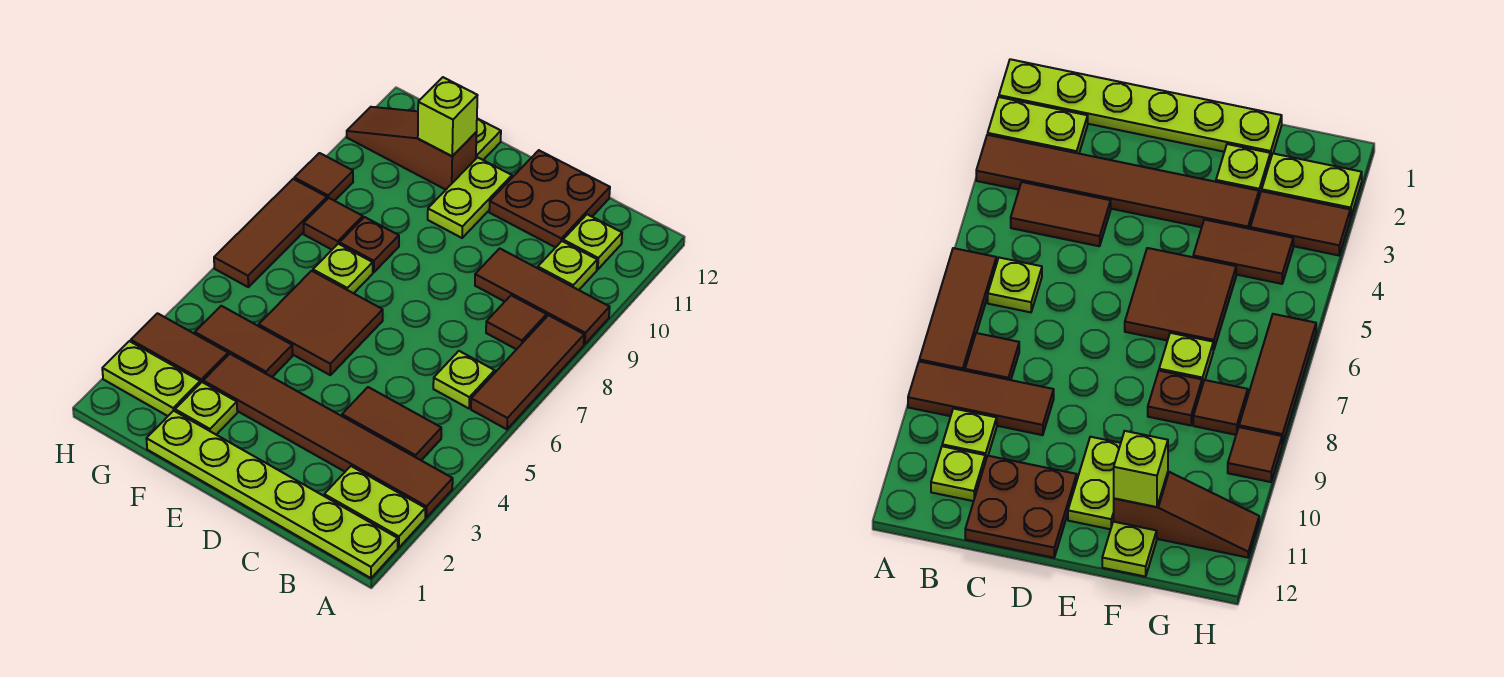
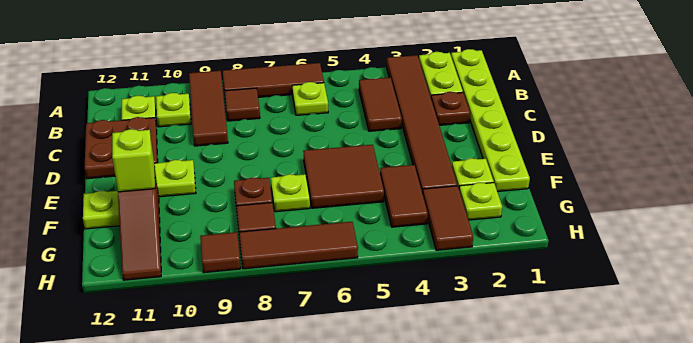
none -> brown plate C2 level 1
lime plate G2:H2 level 1 -> lime plate G2 level 1

